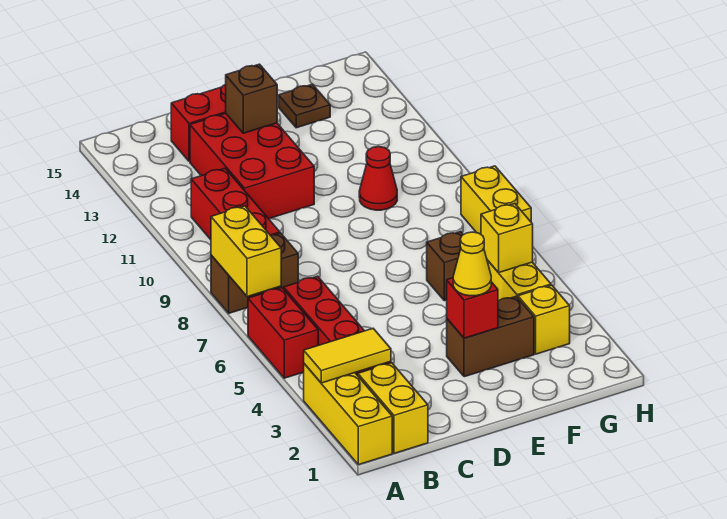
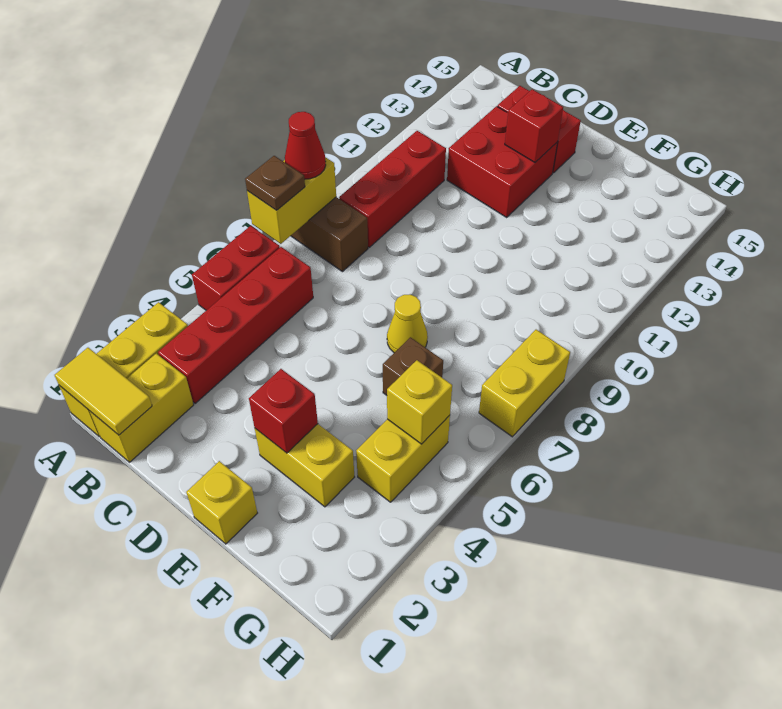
yellow tile A3:B3 level 2 -> yellow tile A1:B1 level 2
red brick C11:D13 level 1 -> red brick C12:D13 level 1
brown brick D13 level 2 -> red brick D13 level 2
brown brick E3:F3 level 1 -> yellow brick E3:F3 level 1
yellow cone E3 level 3 -> yellow cone E7 level 1
red cone F10 level 1 -> red cone A8 level 3
brown plate F14 level 1 -> brown plate A7 level 3
yellow brick G3 level 1 -> yellow brick E1 level 1

